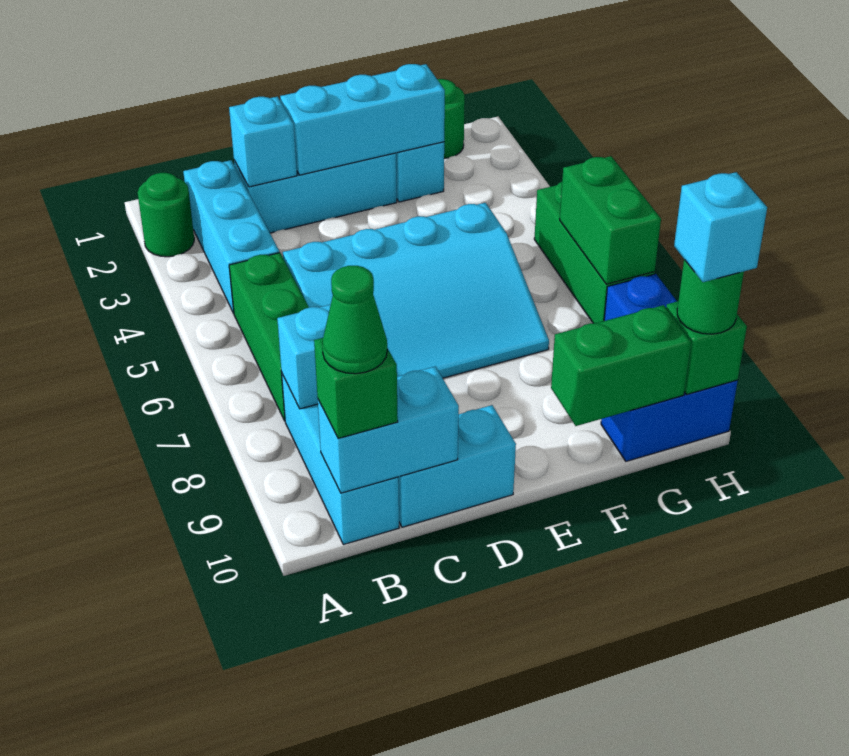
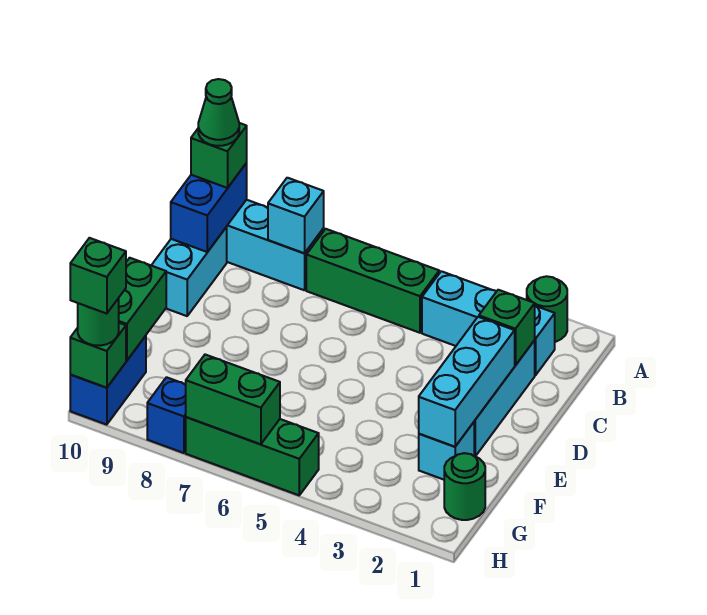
cyan brick B10:C10 level 2 -> blue brick B10:C10 level 2
cyan brick C2 level 2 -> green brick C2 level 2
cyan slope C5:F7 level 1 top 5 -> none
cyan brick H10 level 4 -> green brick H10 level 4

